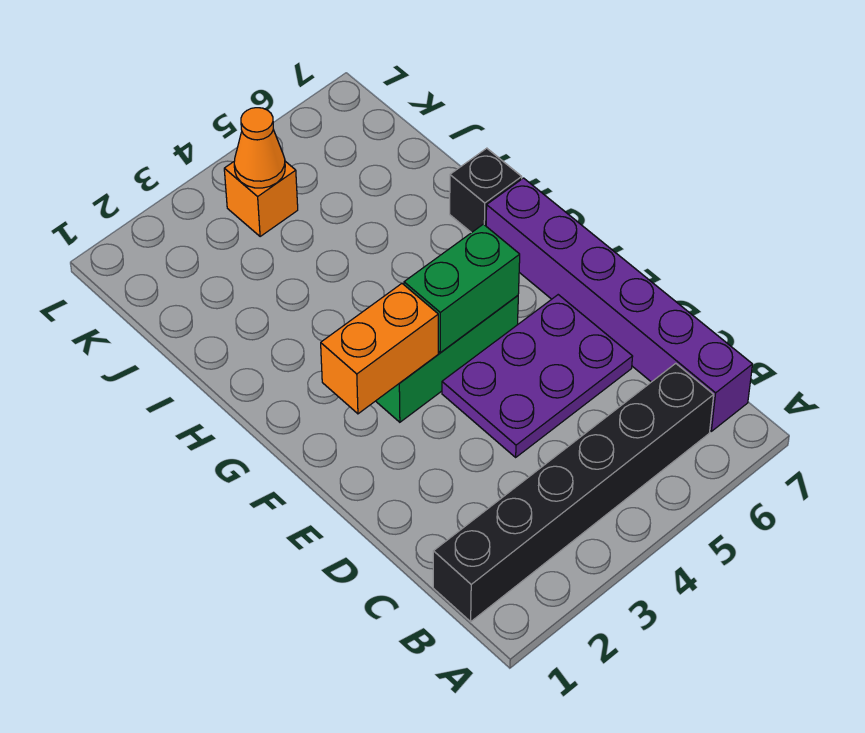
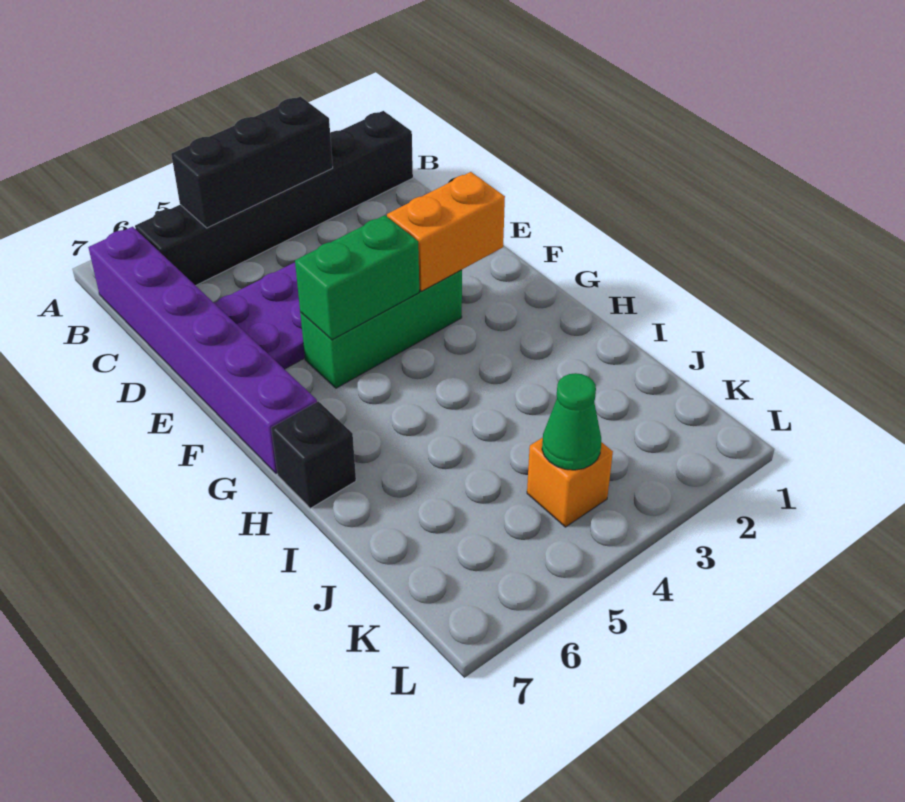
none -> black brick B3:B5 level 2
orange cone K4 level 2 -> green cone K4 level 2

